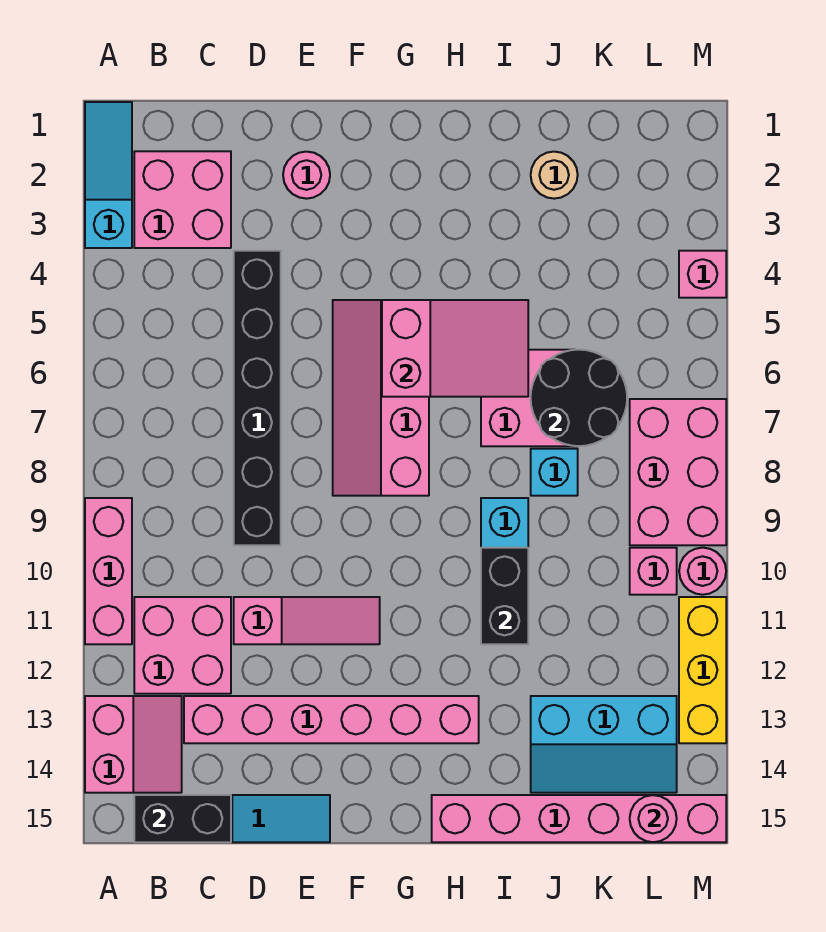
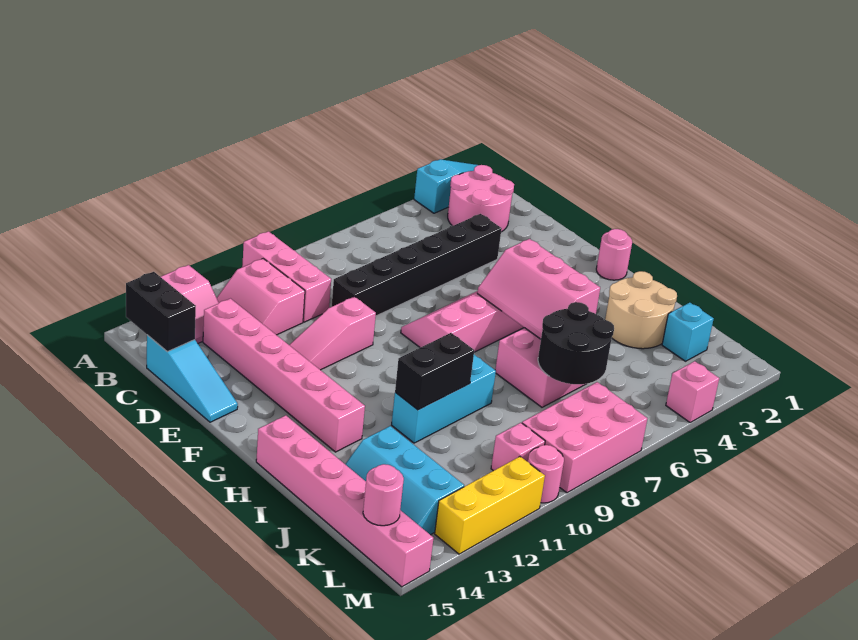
pink brick A9:A11 level 1 -> pink brick A10:C10 level 1
pink brick B2:C3 level 1 -> pink round brick B2:C3 level 1
pink brick B11:C12 level 1 -> pink slope B11:C12 level 1 top 11
pink slope D11:F11 level 1 top D -> pink slope E10:E12 level 1 top 10
pink round brick E2 level 1 -> pink round brick G1 level 1
pink slope G5:I6 level 2 top G -> pink slope G5:I6 level 2 top 5
tan round brick J2 level 1 -> tan round brick I2:J3 level 1
cyan brick J8 level 1 -> cyan brick K2 level 1

